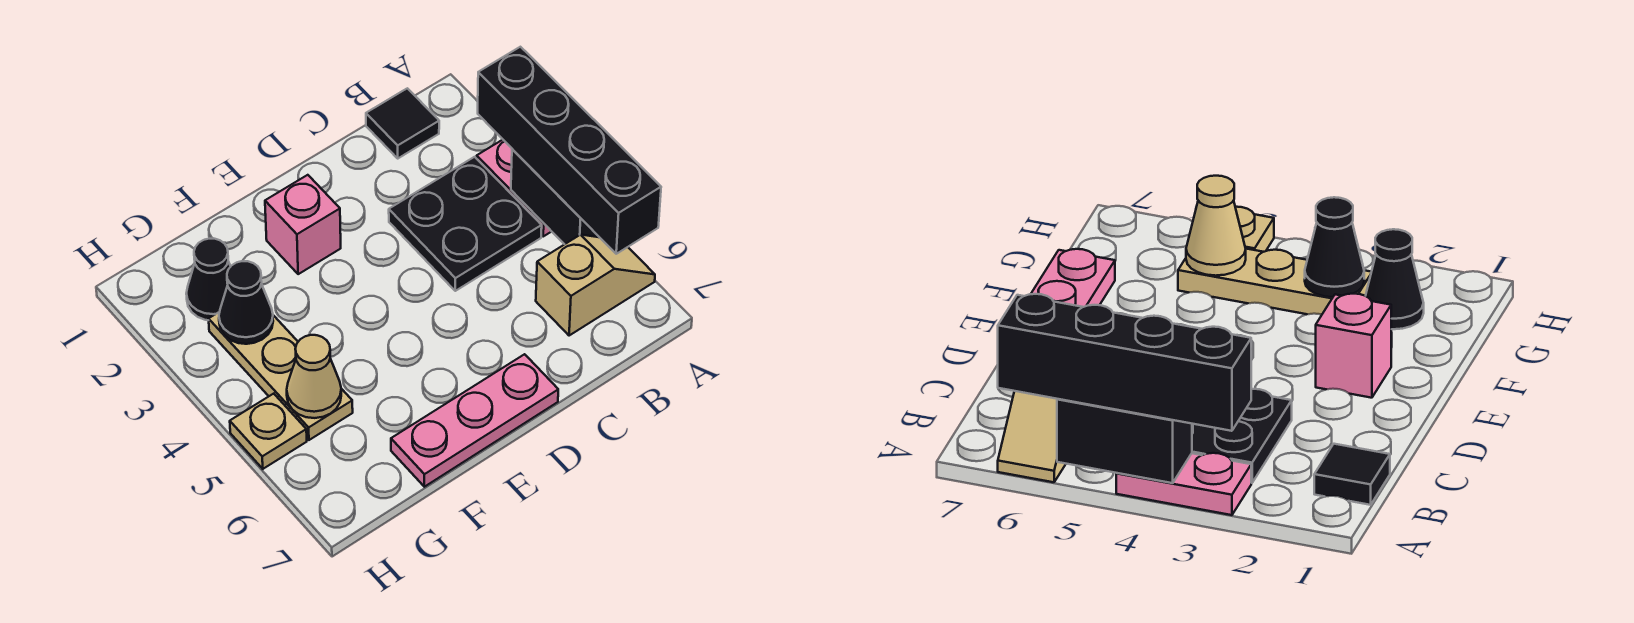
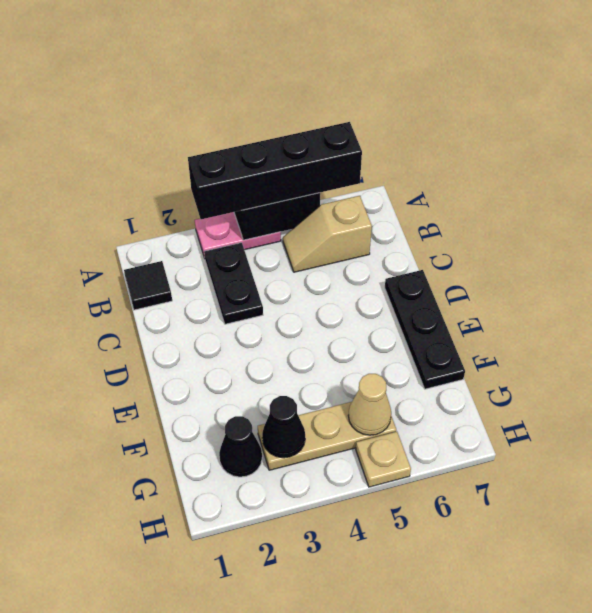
tan slope A6:B6 level 1 top B -> tan slope B5:B6 level 1 top 6
black plate B3:C4 level 1 -> black plate B3:C3 level 1
pink plate D7:F7 level 1 -> black plate D7:F7 level 1
pink brick E2 level 1 -> none

